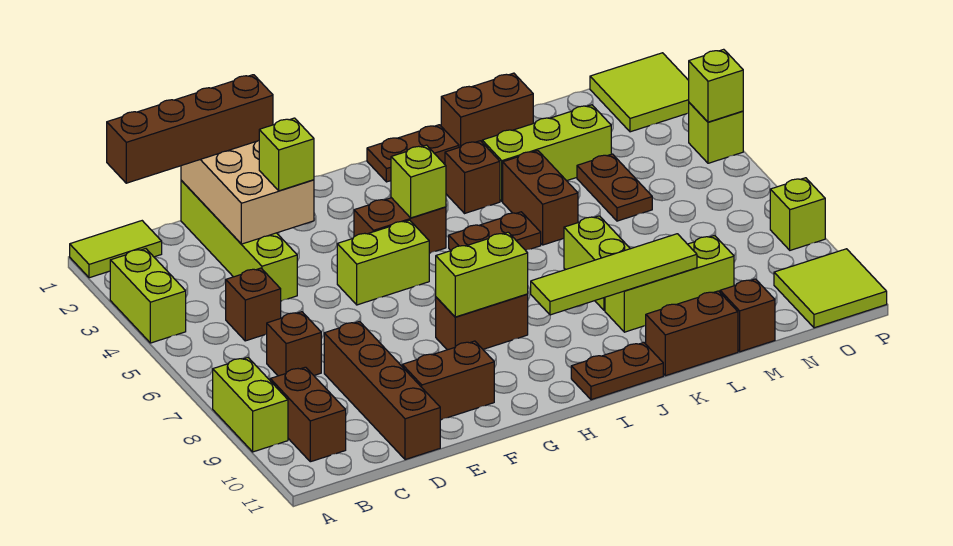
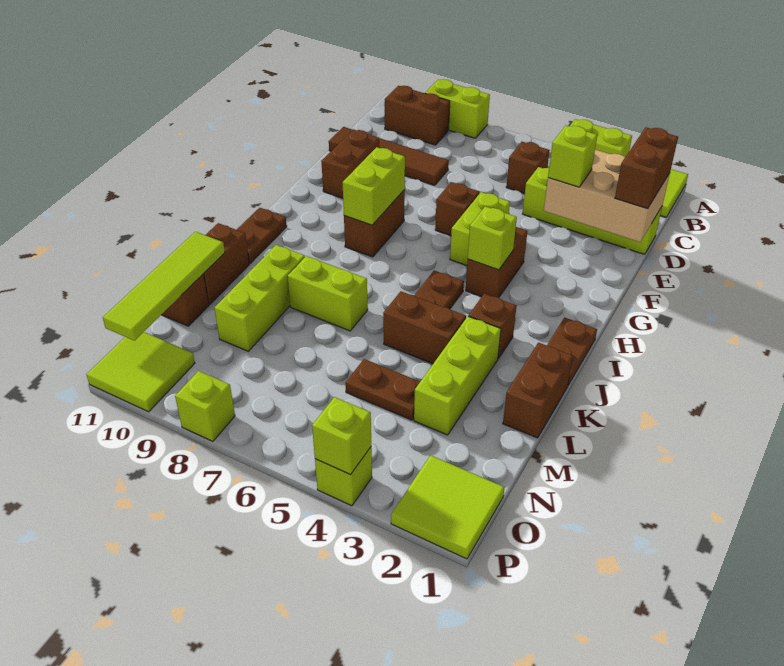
brown brick B1:E1 level 3 -> brown brick D1:E1 level 3
brown brick C7 level 1 -> brown brick F6 level 1
brown brick D8:D11 level 1 -> brown tile D8:D11 level 1
lime tile I9:L9 level 2 -> lime tile L11:O11 level 2

